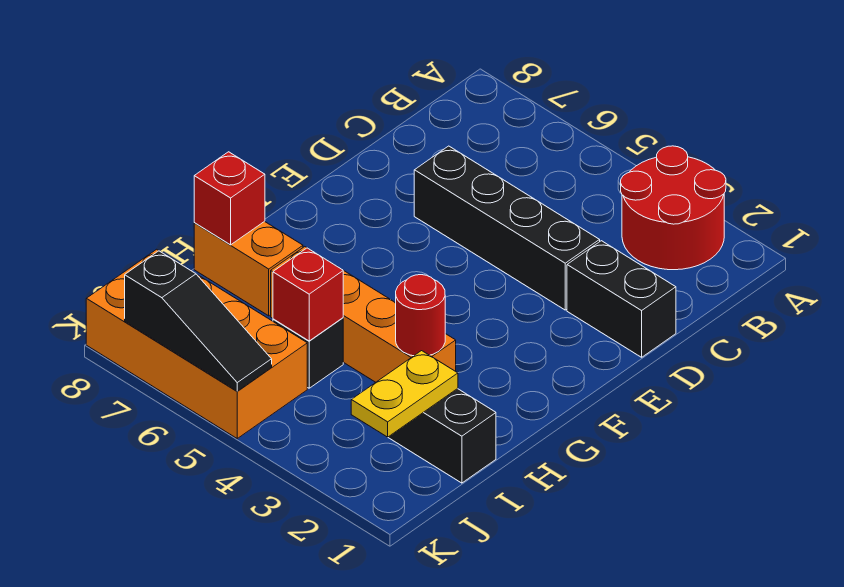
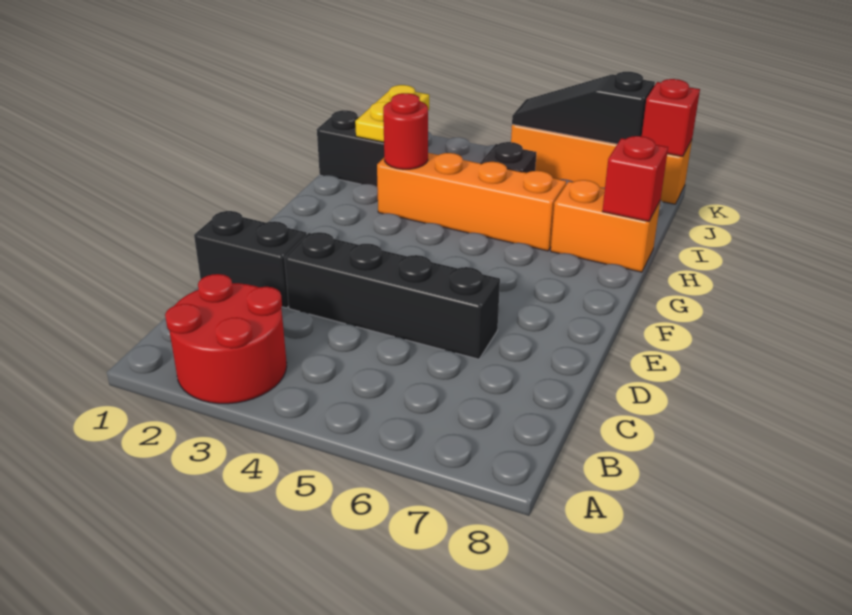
red brick I5 level 2 -> red brick K8 level 2
orange brick J5:K8 level 1 -> orange brick K5:K8 level 1

